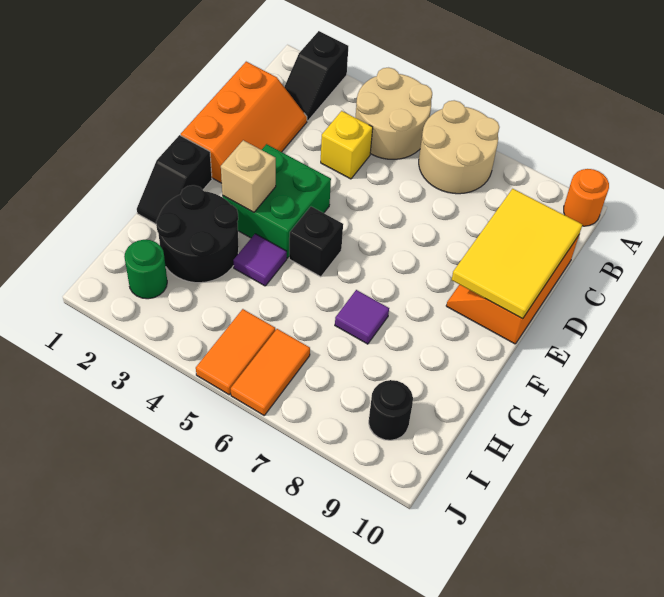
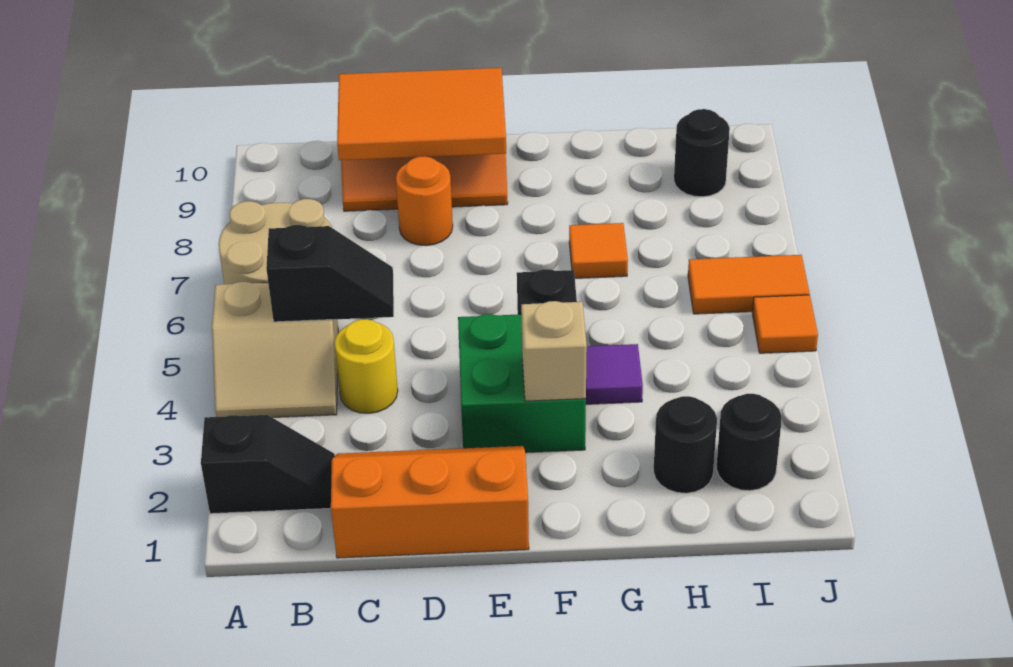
tan round brick A4:B5 level 1 -> tan slope A4:B5 level 1 top 5
orange round brick A10 level 1 -> orange round brick D8 level 1
yellow brick C4 level 1 -> yellow round brick C4 level 1
yellow tile C9:E10 level 2 -> orange tile C9:E10 level 2
black slope F1:G1 level 1 top F -> black slope B5:C5 level 2 top B
black round brick G2:H3 level 1 -> black round brick H2 level 1
purple tile G7 level 1 -> orange tile G7 level 1
green round brick I2 level 1 -> black round brick I2 level 1
orange tile I5:J5 level 1 -> orange tile J5 level 1

